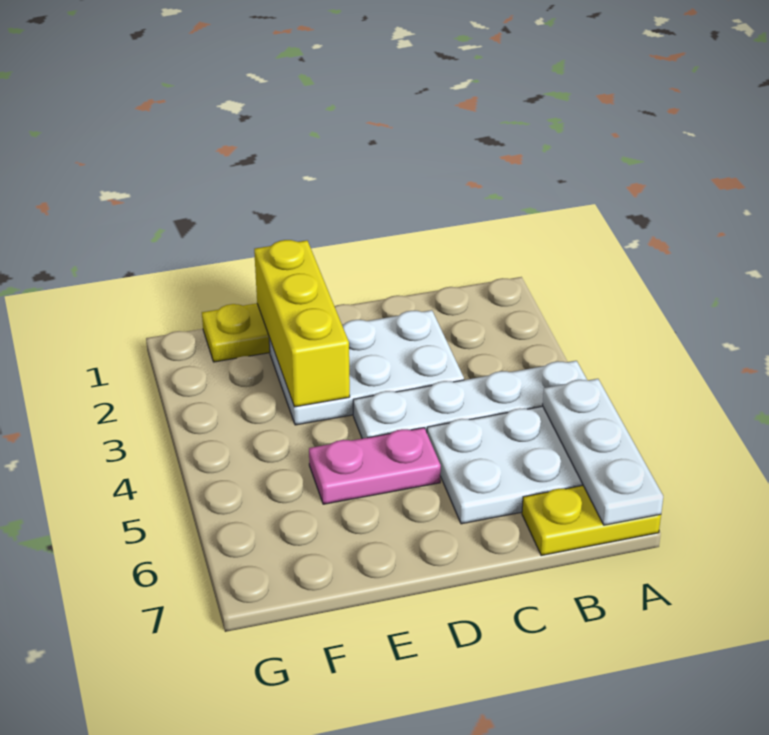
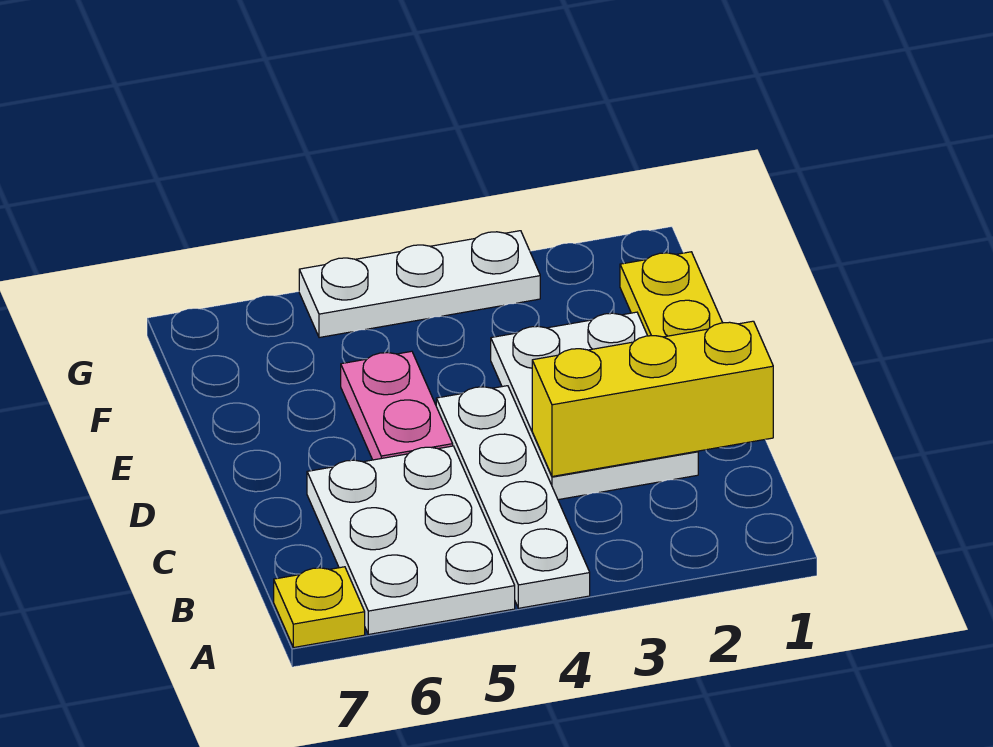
white plate A5:A7 level 2 -> white plate G3:G5 level 1
yellow plate A7:B7 level 1 -> yellow plate A7 level 1
yellow brick E1:E3 level 2 -> yellow brick C1:C3 level 2

